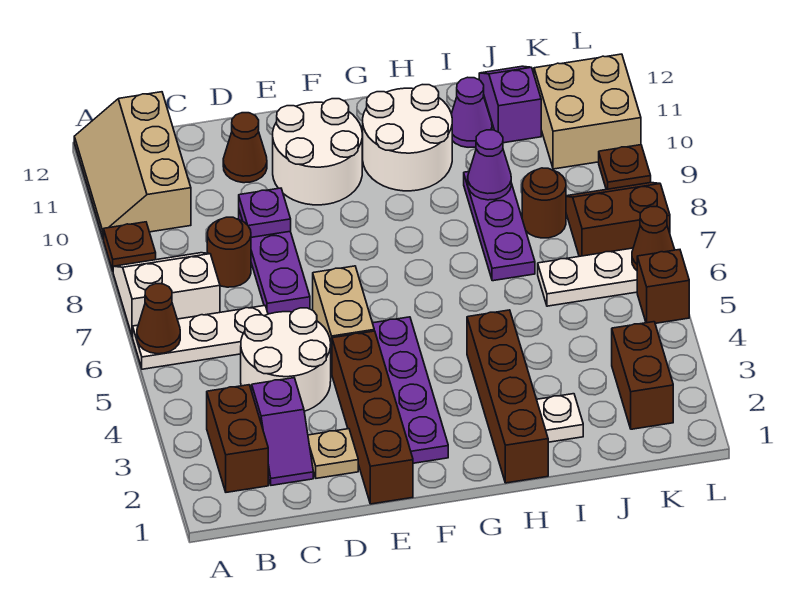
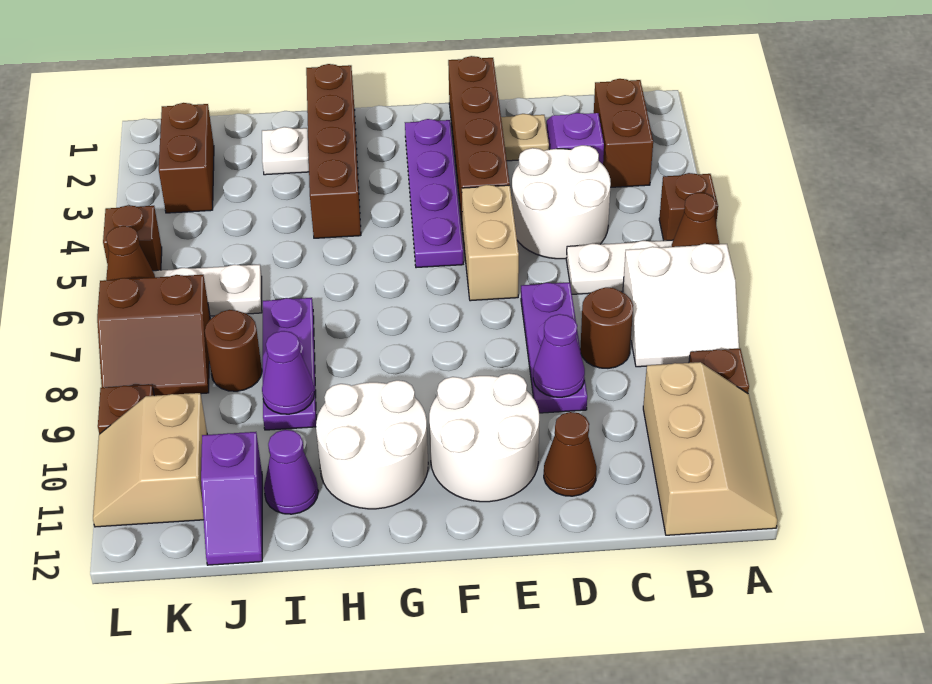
none -> brown brick A5 level 1
purple plate D9 level 2 -> purple cone D9 level 2
tan brick K10:L11 level 1 -> tan slope K10:L11 level 1 top K

